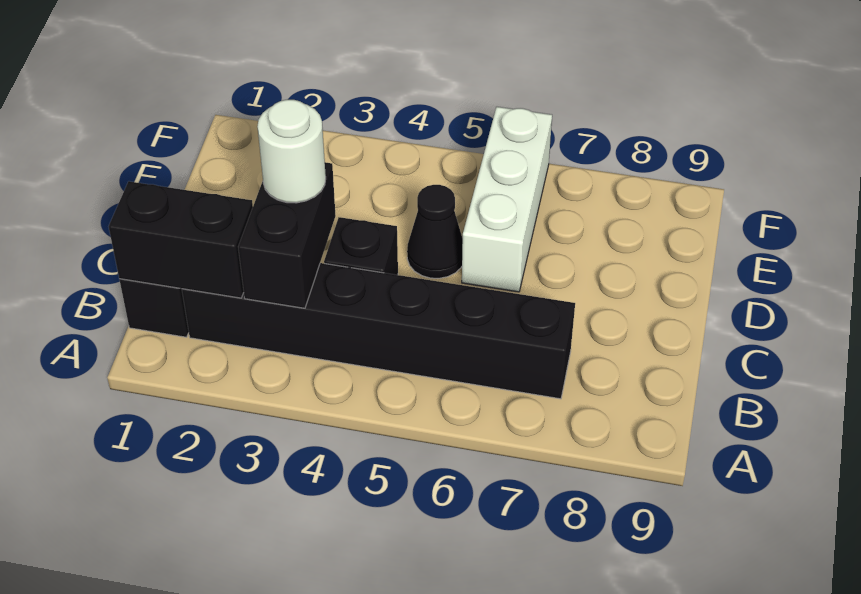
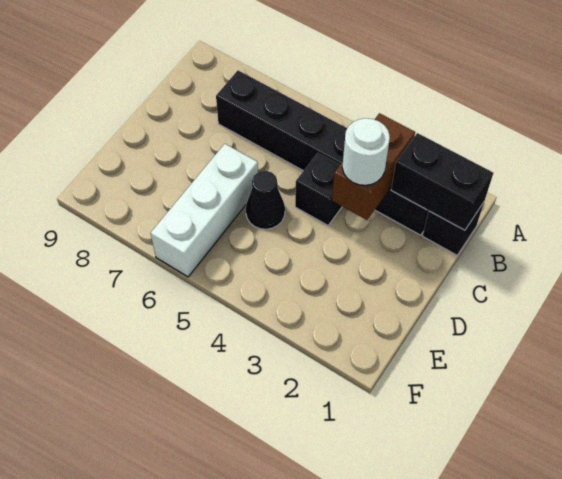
black brick B3:C3 level 2 -> brown brick B3:C3 level 2

